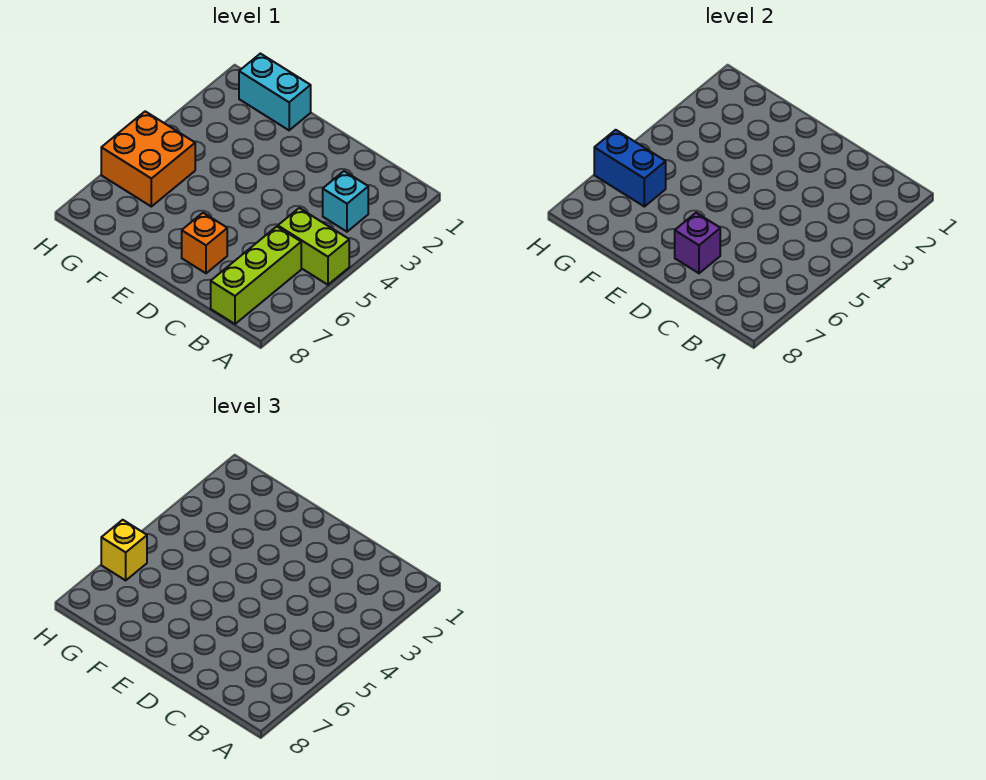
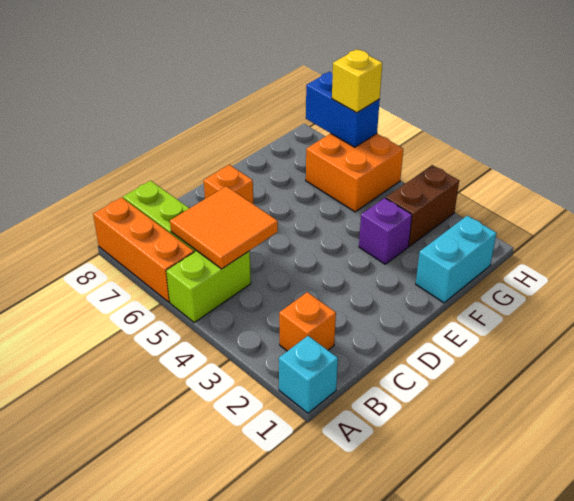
none -> orange brick A6:A8 level 1
none -> orange brick B2 level 1
cyan brick B3 level 1 -> cyan brick A1 level 1
none -> orange tile B5:C6 level 2
purple brick D7 level 2 -> purple brick F3 level 1
none -> brown brick G3:H3 level 1
blue brick G6:H6 level 2 -> blue brick H6:H7 level 2

